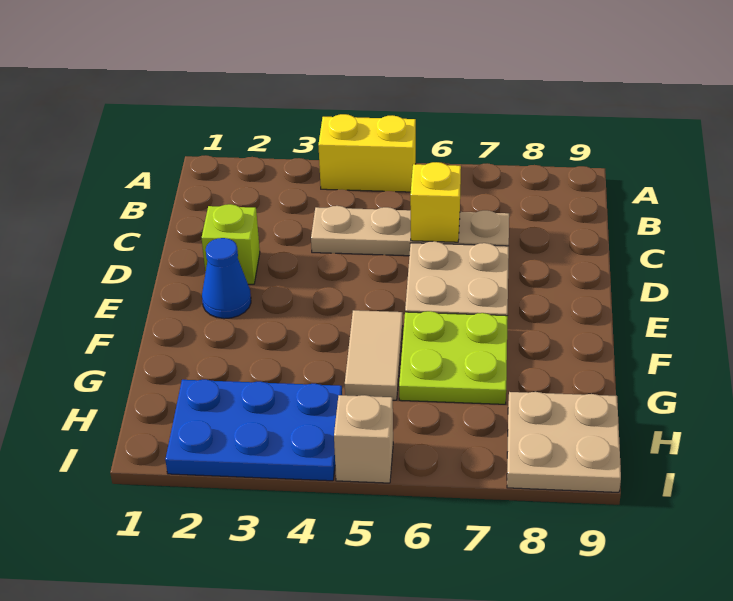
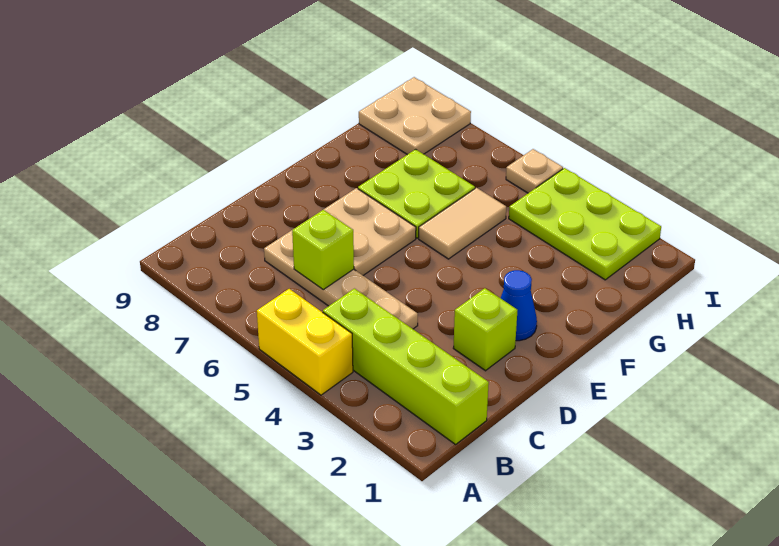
none -> lime brick B1:B4 level 1
yellow brick C6 level 2 -> lime brick C6 level 2
blue plate H2:I4 level 1 -> lime plate H2:I4 level 1
tan brick I5 level 1 -> tan plate I5 level 1

